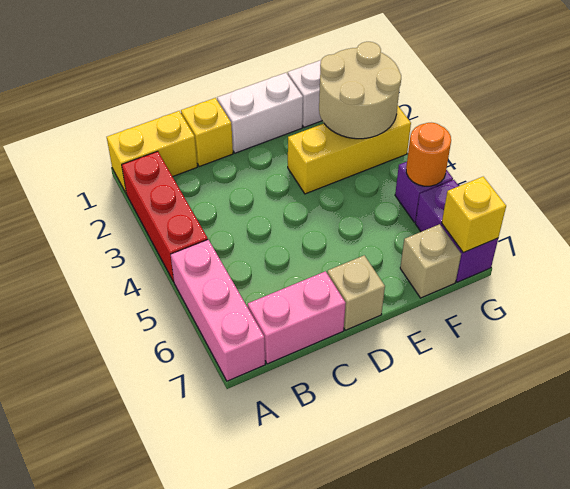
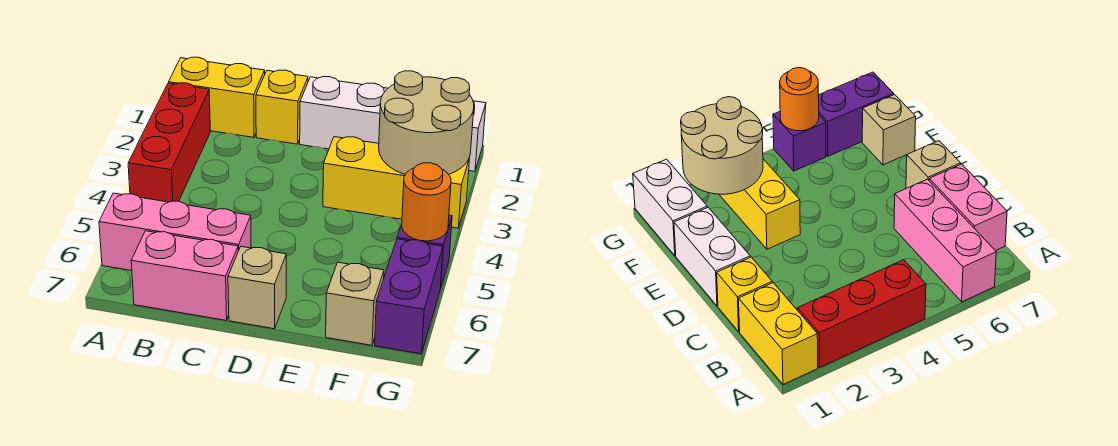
pink brick A5:A7 level 1 -> pink brick A6:C6 level 1
yellow brick G7 level 2 -> none

